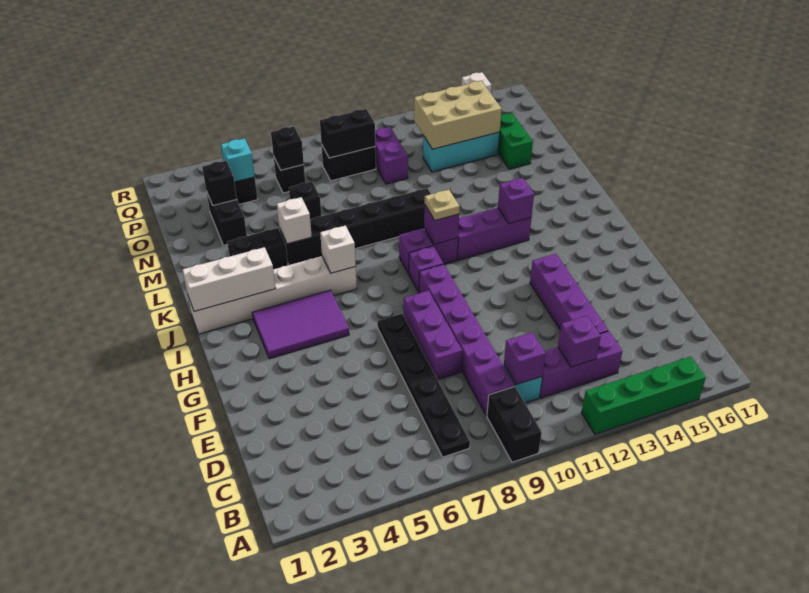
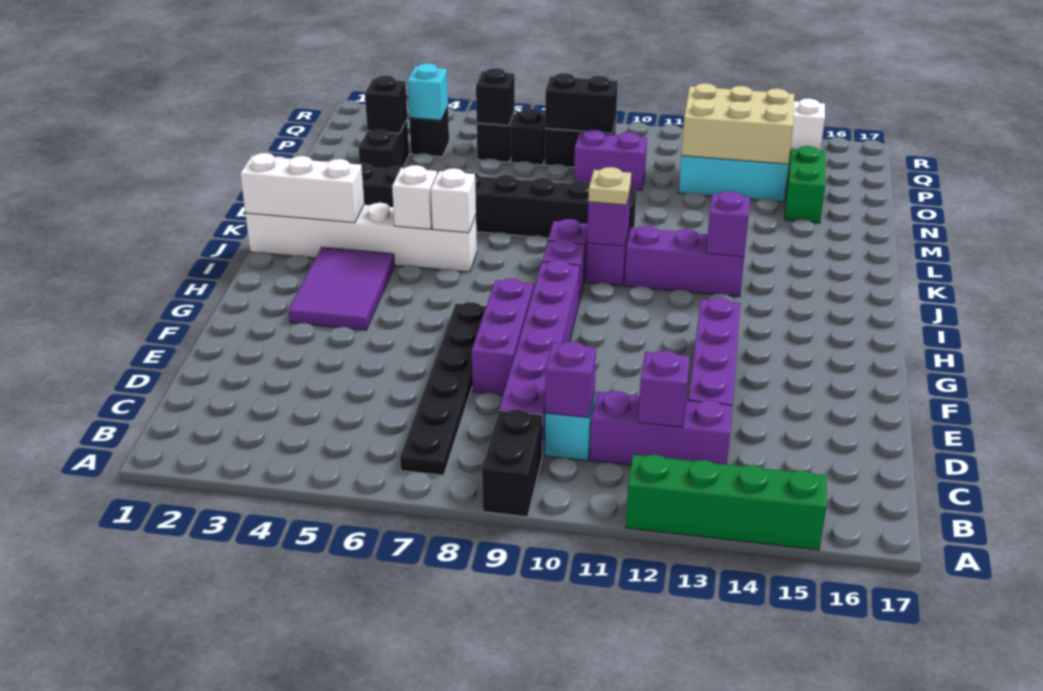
purple tile H3:I5 level 1 -> purple tile G3:I4 level 1
white brick L5 level 2 -> white brick J5 level 2
black brick N6 level 1 -> black brick P7 level 1
purple brick O10:P10 level 1 -> purple brick O9:O10 level 1

